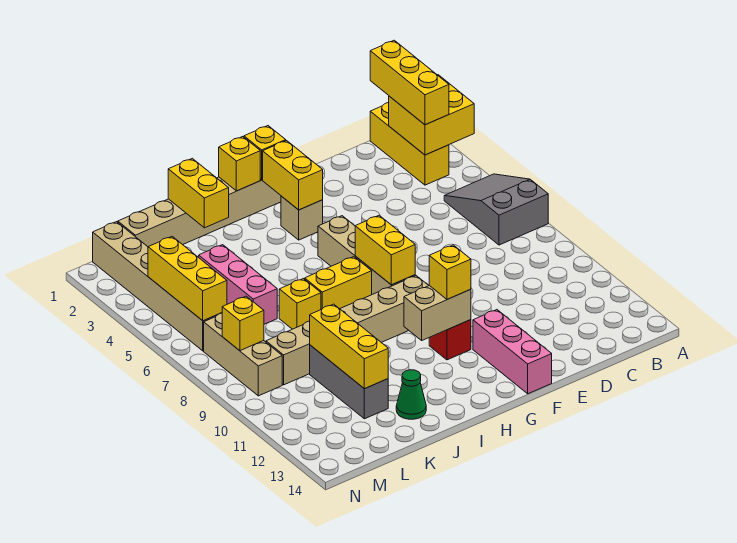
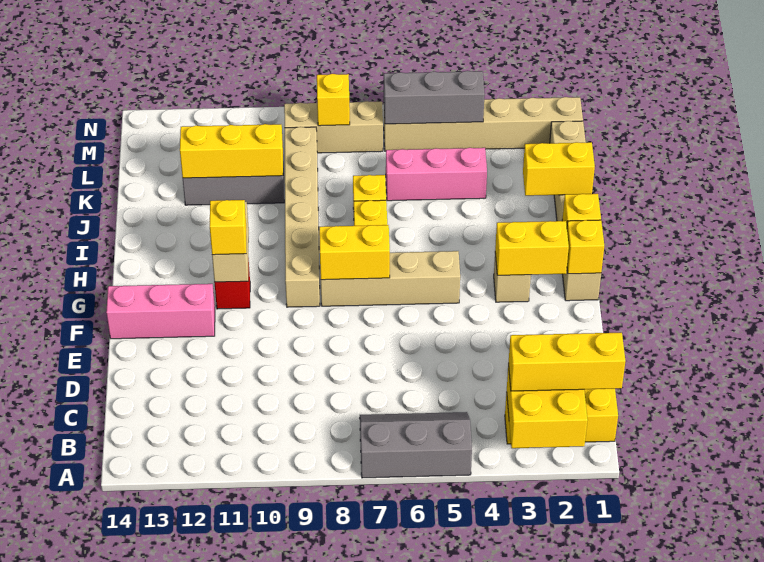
grey slope A5:B7 level 1 top 7 -> grey slope A5:B7 level 1 top A
green cone J13 level 1 -> none
yellow brick M4:M6 level 2 -> grey brick M4:M6 level 2

